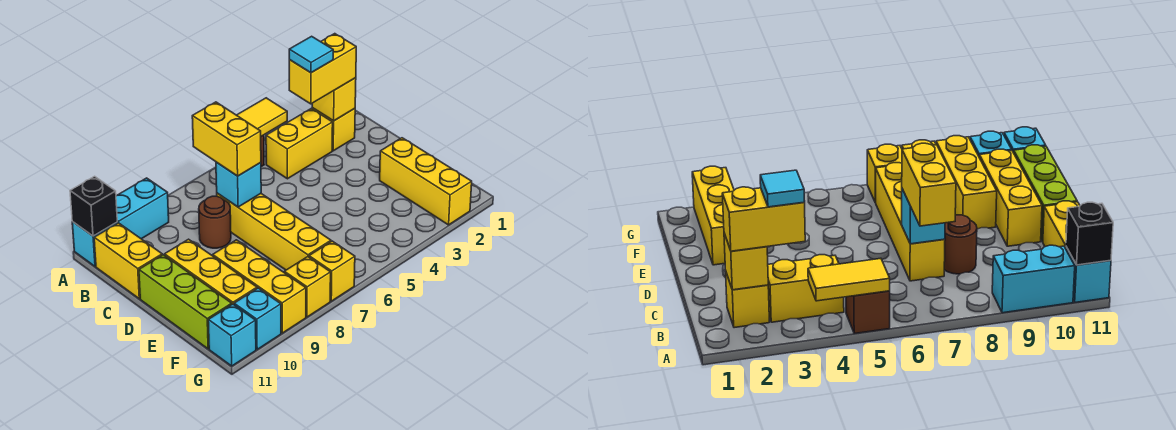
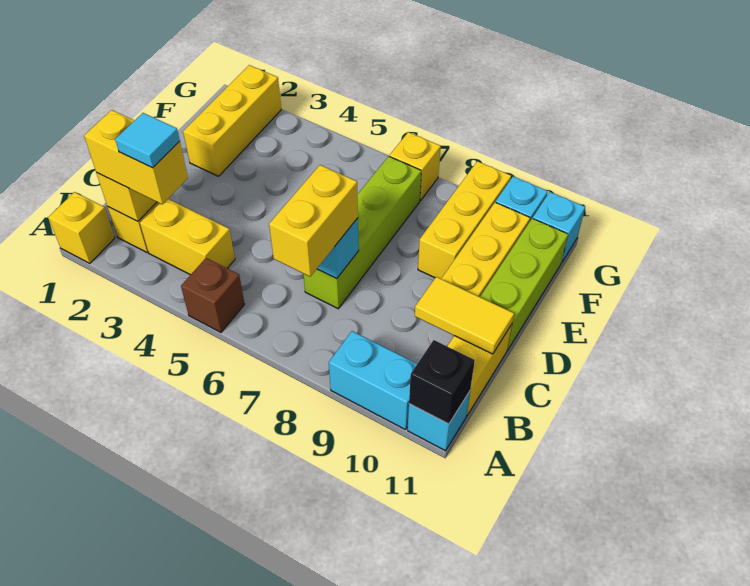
yellow tile A4:A5 level 2 -> yellow tile C10:C11 level 2
yellow brick C7:F7 level 1 -> lime brick C7:F7 level 1
brown round brick C8 level 1 -> none
yellow brick G8 level 1 -> yellow brick A1 level 1

